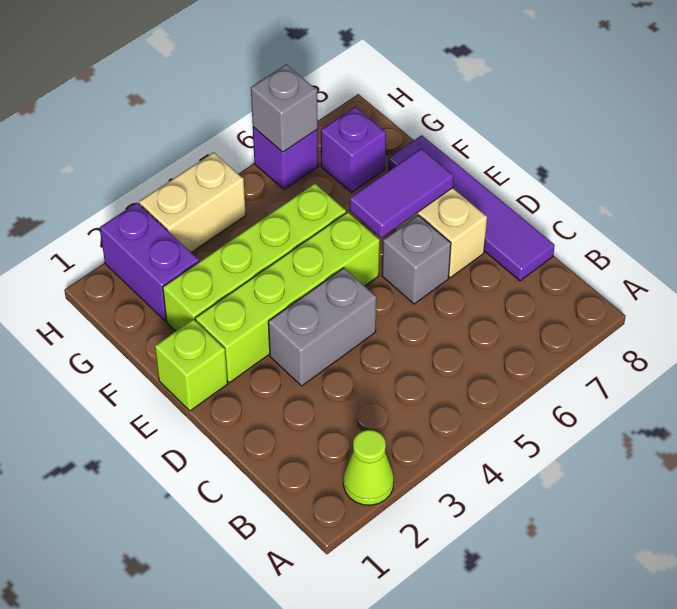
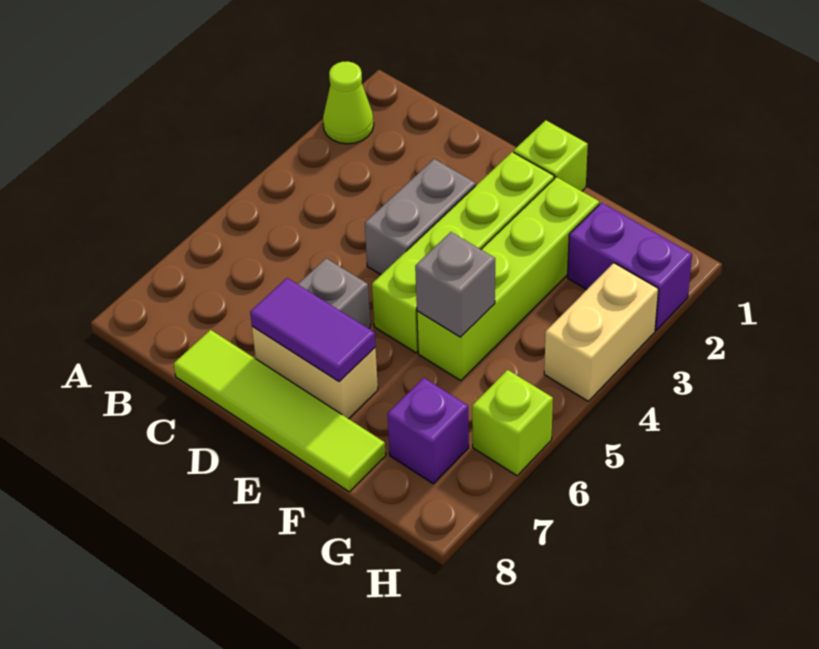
purple tile C8:F8 level 1 -> lime tile C8:F8 level 1
purple tile E6:E7 level 2 -> purple tile D7:E7 level 2
purple brick H6 level 1 -> lime brick H6 level 1
grey brick H6 level 2 -> grey brick F5 level 2

